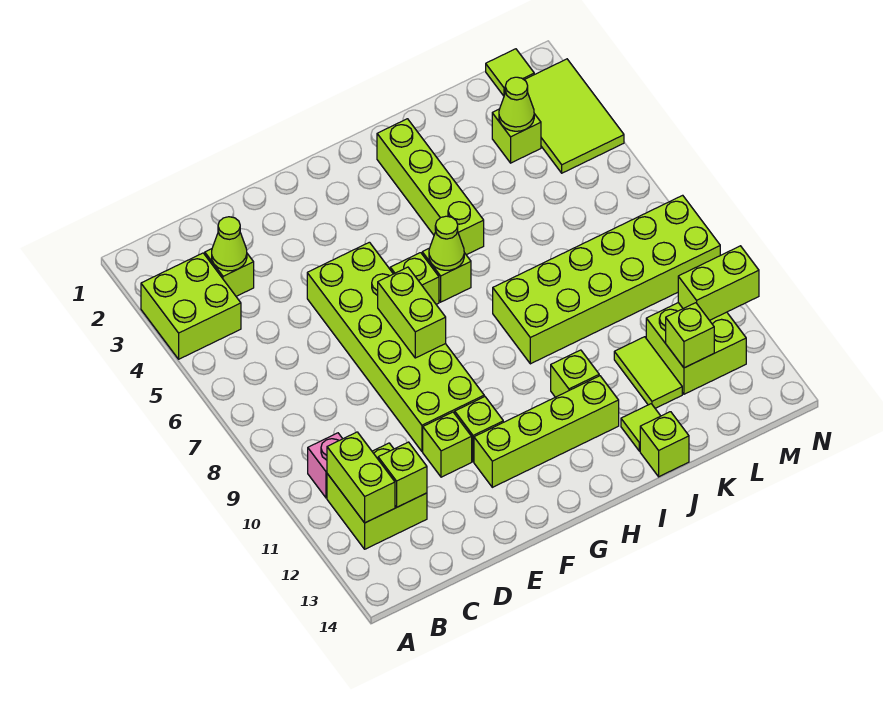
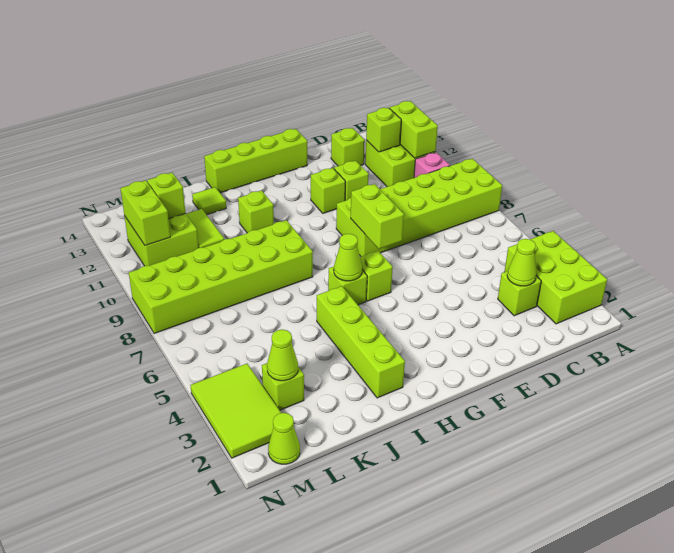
lime brick A3:B4 level 1 -> lime brick A2:B4 level 1
lime brick E5:F10 level 1 -> lime brick A8:F9 level 1
lime brick F12:I12 level 1 -> lime brick F14:I14 level 1
lime brick J14 level 1 -> lime brick D13 level 1
lime tile M1 level 1 -> lime cone M1 level 1
lime brick M11:N11 level 2 -> lime brick M11:M12 level 2

